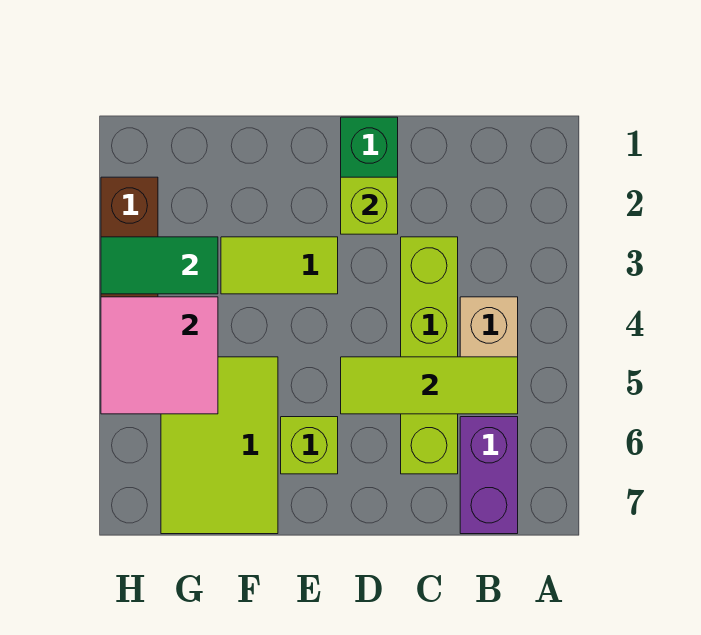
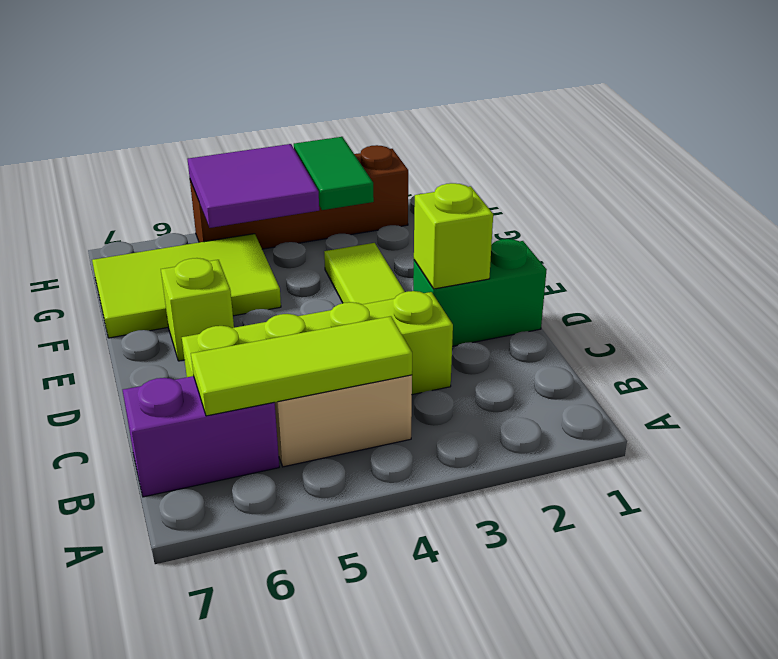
lime tile B5:D5 level 2 -> lime tile B4:B6 level 2
pink tile G4:H5 level 2 -> purple tile G4:H5 level 2

